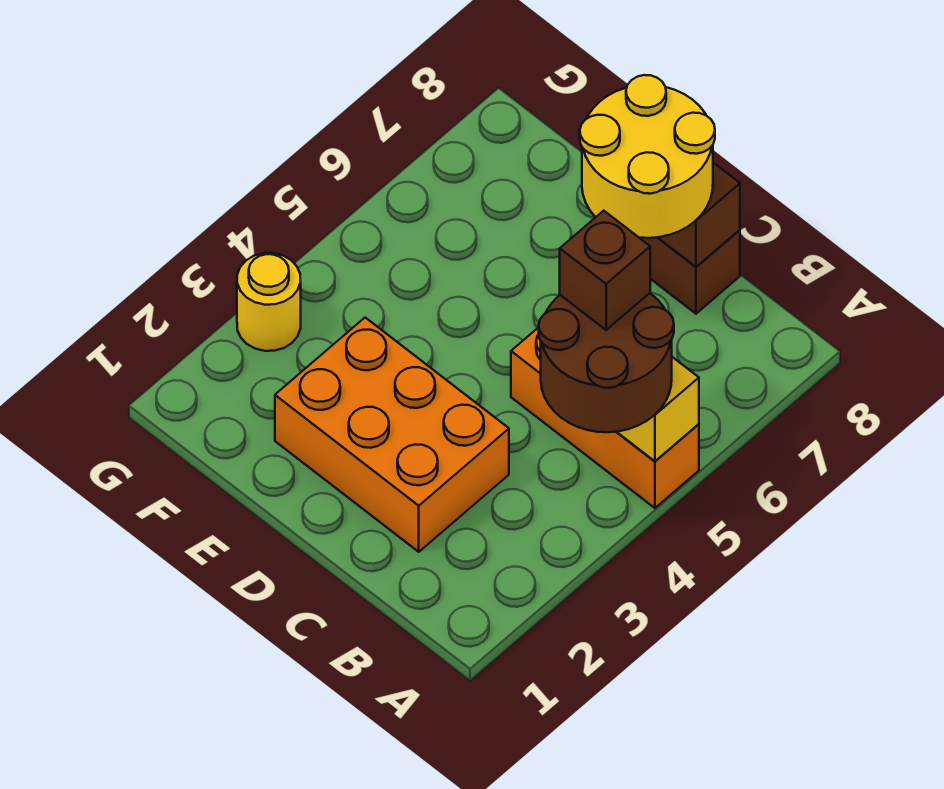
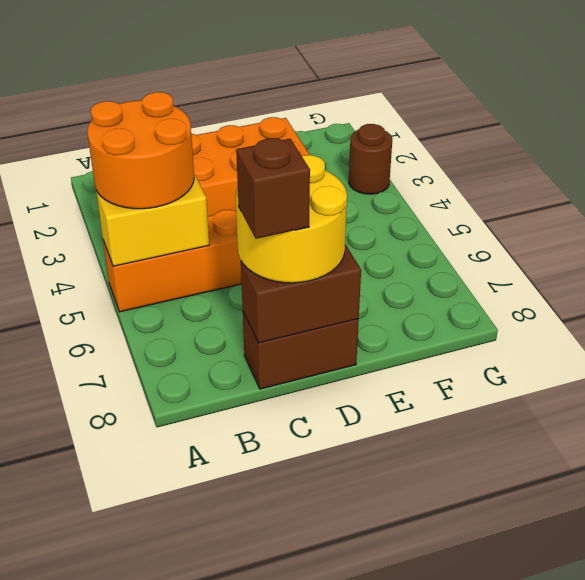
brown round brick A4:B5 level 3 -> orange round brick A4:B5 level 3
brown brick B5 level 4 -> brown brick C8 level 4
yellow round brick G3 level 1 -> brown round brick G3 level 1

